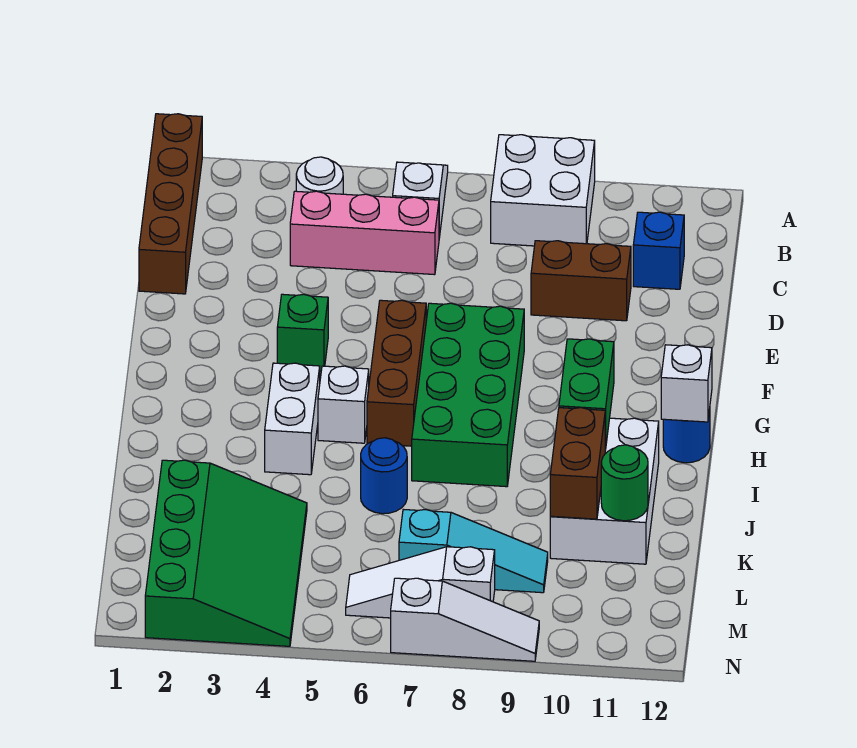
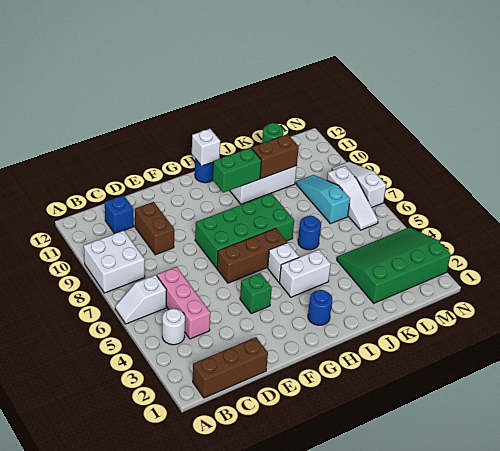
brown brick A1:D1 level 1 -> brown brick B1:D1 level 1
none -> blue round brick H2 level 1

